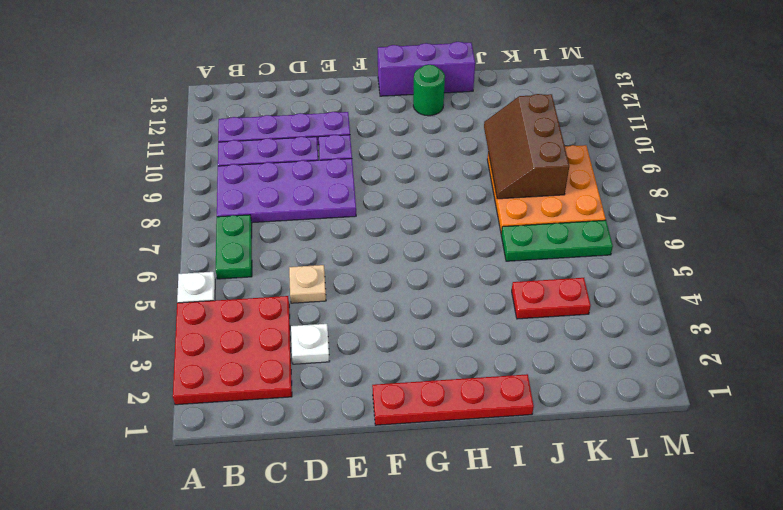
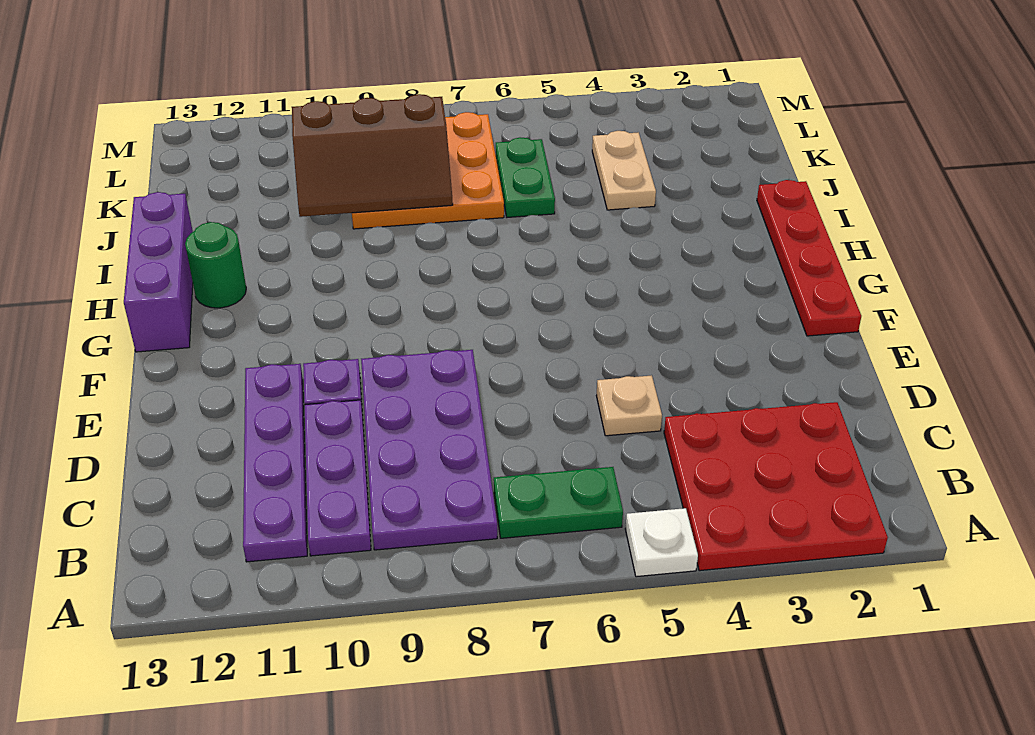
white plate D3 level 1 -> none
red plate J4:K4 level 1 -> tan plate J4:K4 level 1
green plate J6:L6 level 1 -> green plate J6:K6 level 1

